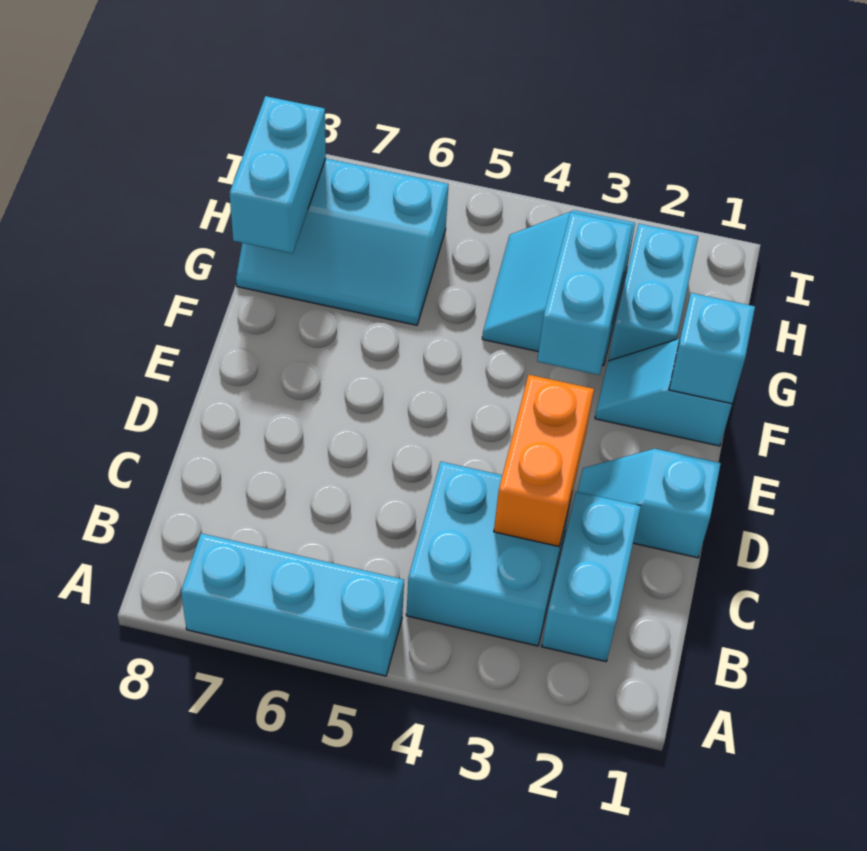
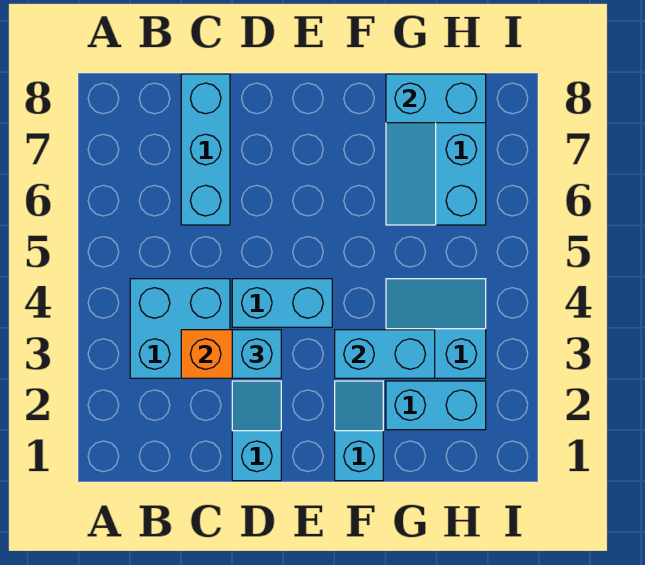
cyan brick A5:A7 level 1 -> cyan brick C6:C8 level 1
cyan brick B2:C2 level 1 -> cyan brick D4:E4 level 1
cyan brick F1 level 2 -> cyan brick D3 level 3

